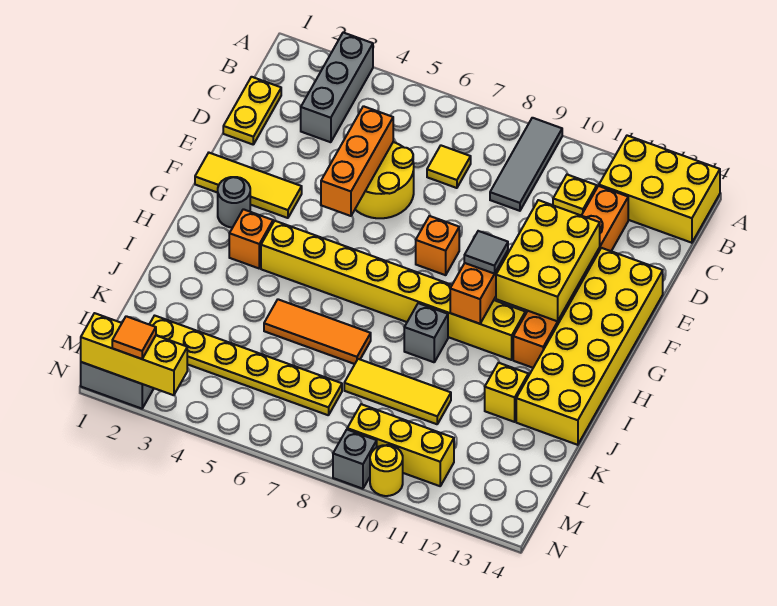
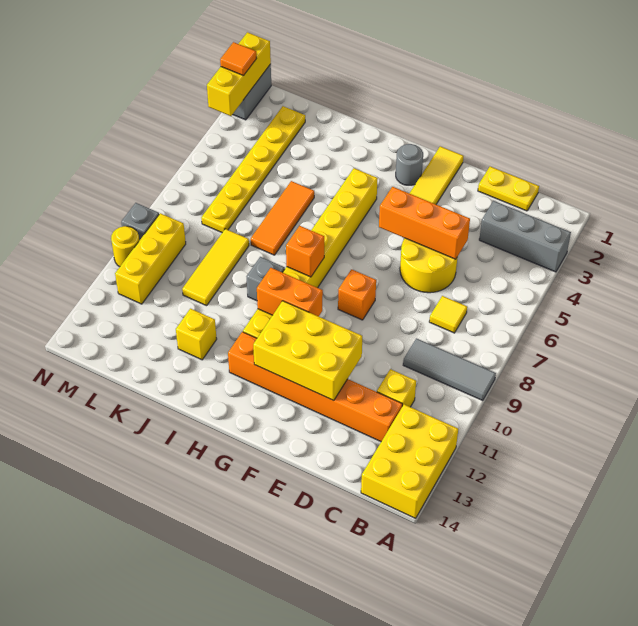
yellow brick E13:J14 level 1 -> none
grey tile G10 level 3 -> none
orange brick H3 level 1 -> orange brick H8 level 2

